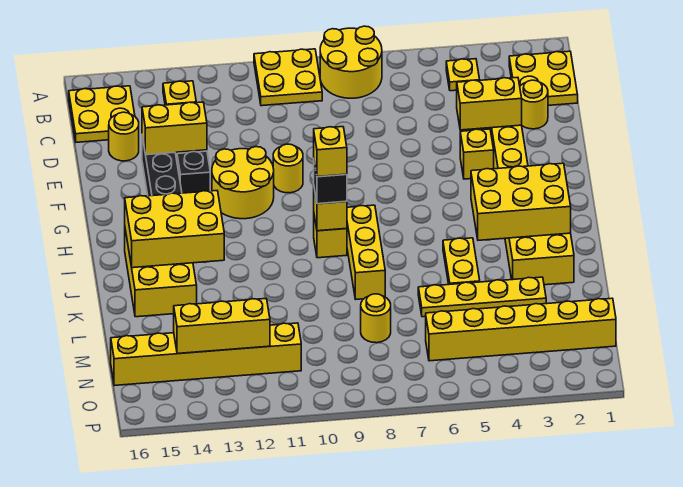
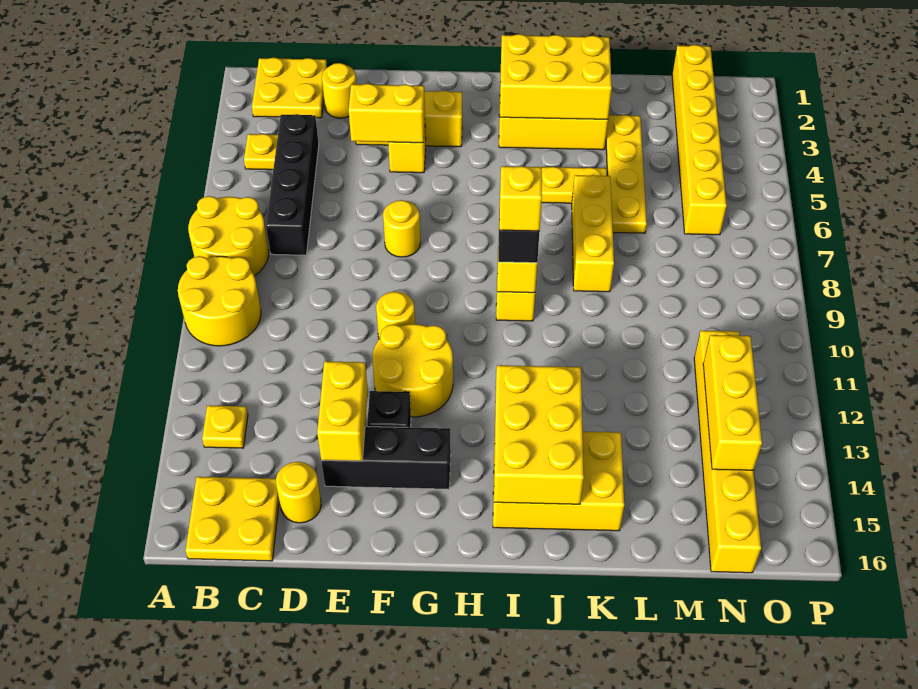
yellow plate A9:B10 level 1 -> yellow round brick A9:B10 level 1
none -> black brick C4:C7 level 1
yellow brick E3:E4 level 2 -> yellow brick E4:F4 level 2
yellow brick I2:J4 level 2 -> yellow brick I2:K3 level 2
yellow brick I8:K8 level 1 -> yellow brick K6:K8 level 1
yellow round brick M8 level 1 -> yellow round brick F7 level 1

